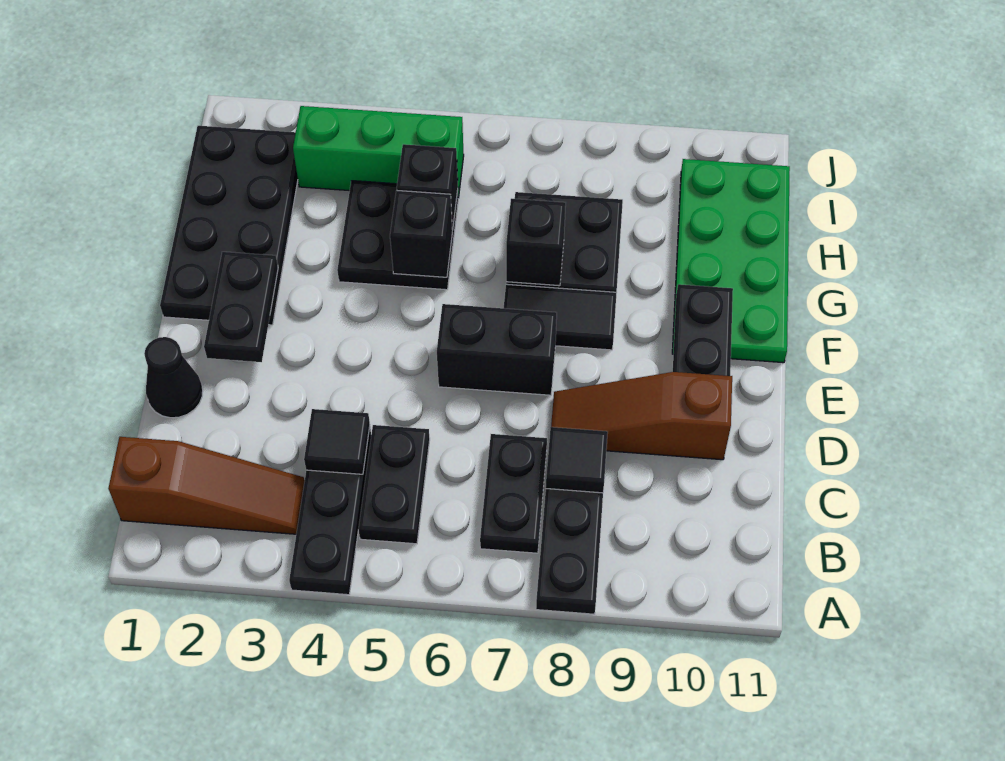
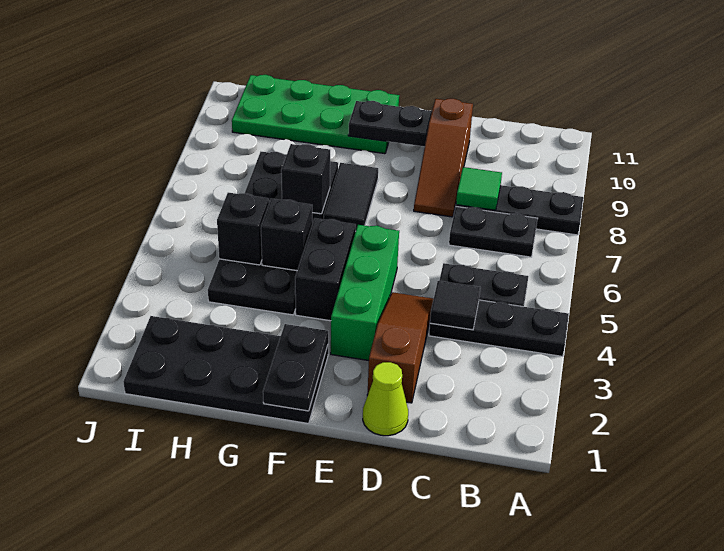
brown slope B1:B3 level 1 top 1 -> brown slope D2:D4 level 1 top 2
black tile C8 level 2 -> green tile C8 level 2
black cone D1 level 1 -> lime cone D1 level 1
black plate E2:F2 level 2 -> black plate F1:F2 level 2
black brick E6:E7 level 1 -> black brick F4:F5 level 1
green brick I3:I5 level 1 -> green brick E3:E5 level 1

